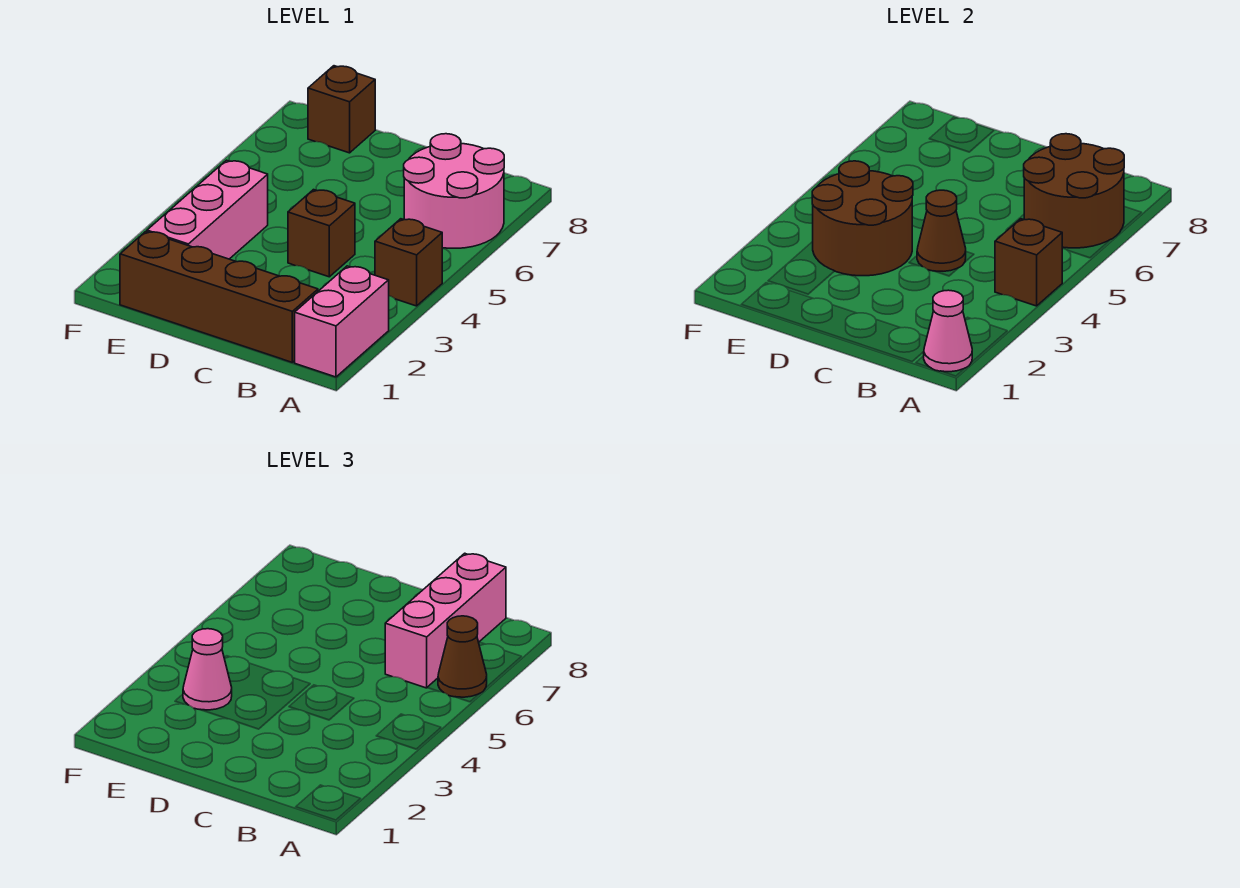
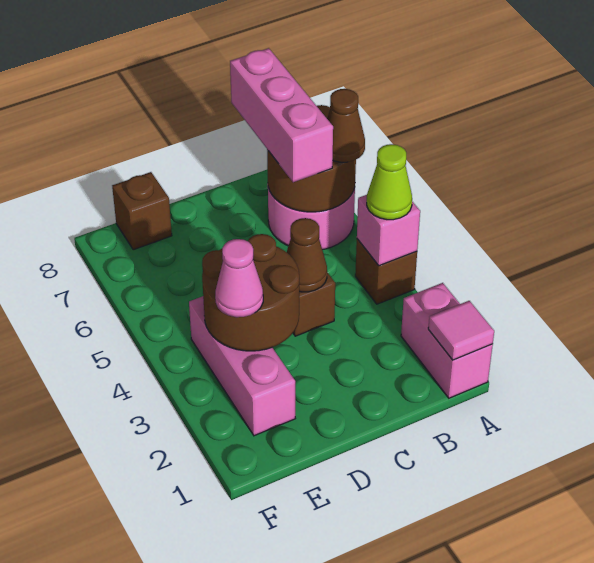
pink cone A1 level 2 -> pink tile A1 level 2
brown brick A4 level 2 -> pink brick A4 level 2
none -> lime cone A4 level 3
brown brick B1:E1 level 1 -> none

